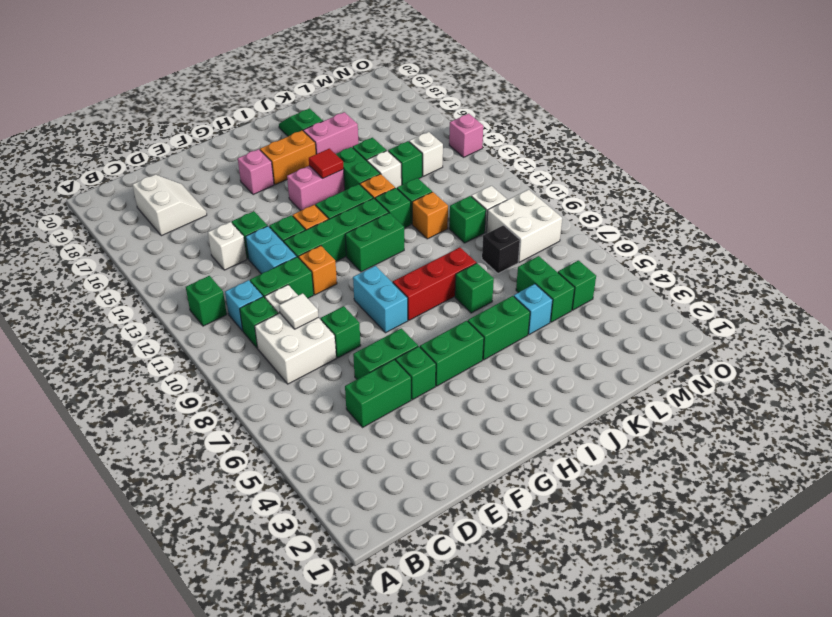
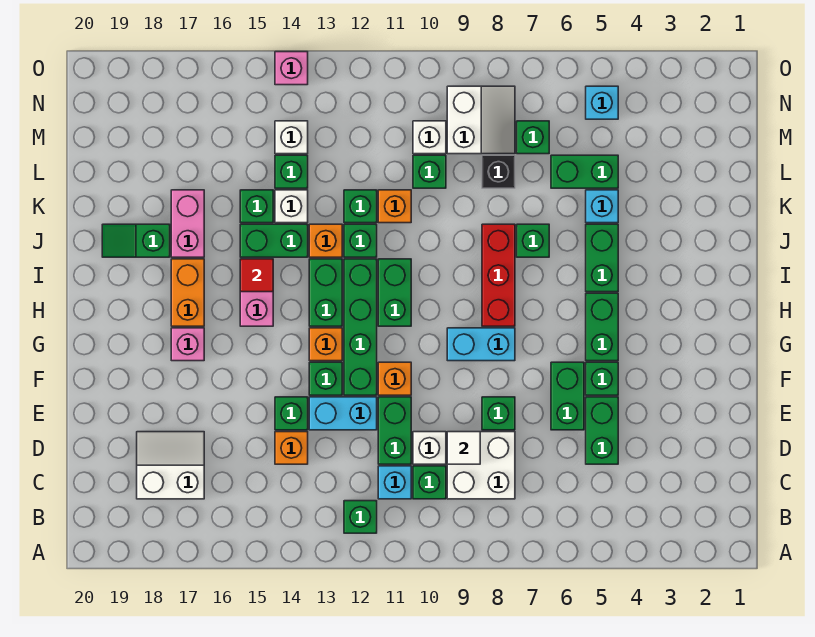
white brick D14 level 1 -> orange brick D14 level 1
green brick M5 level 1 -> green brick M7 level 1
white brick M8:N9 level 1 -> white slope M8:N9 level 1 top 9
none -> cyan brick N5 level 1

